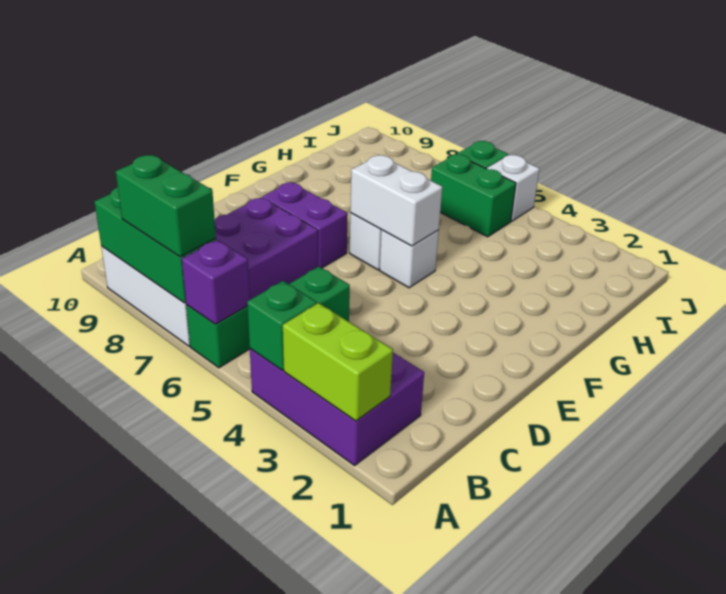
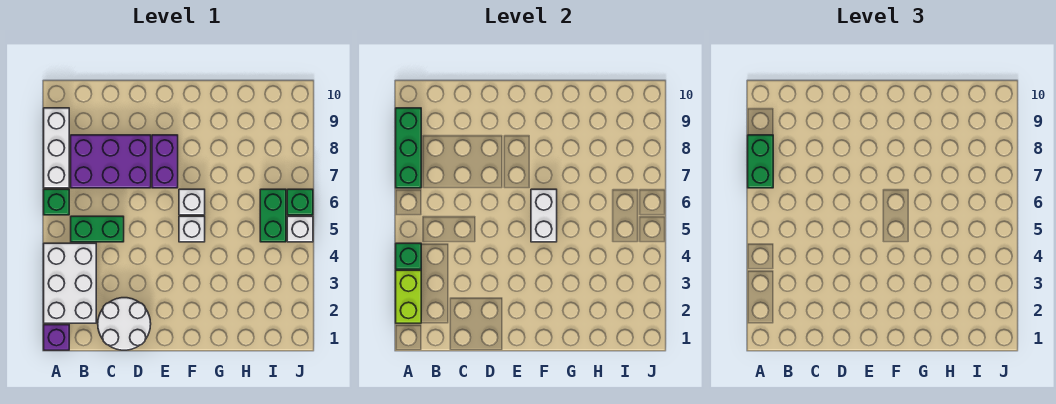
purple brick A2:B4 level 1 -> white brick A2:B4 level 1
purple brick A6 level 2 -> purple brick A1 level 1
none -> white round brick C1:D2 level 1

